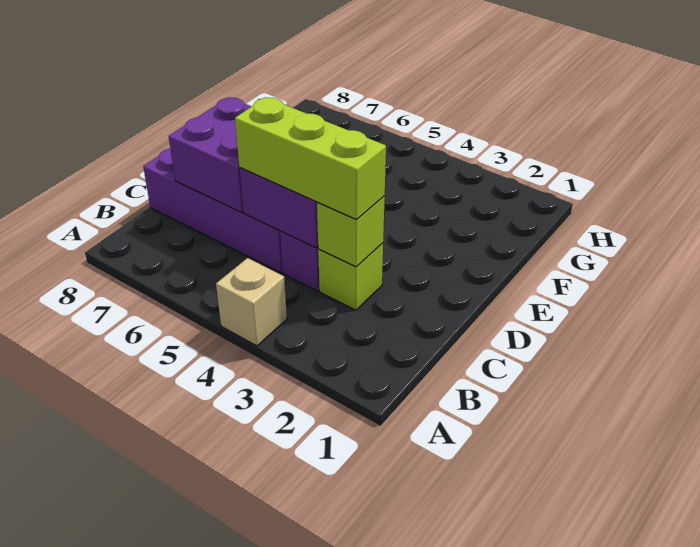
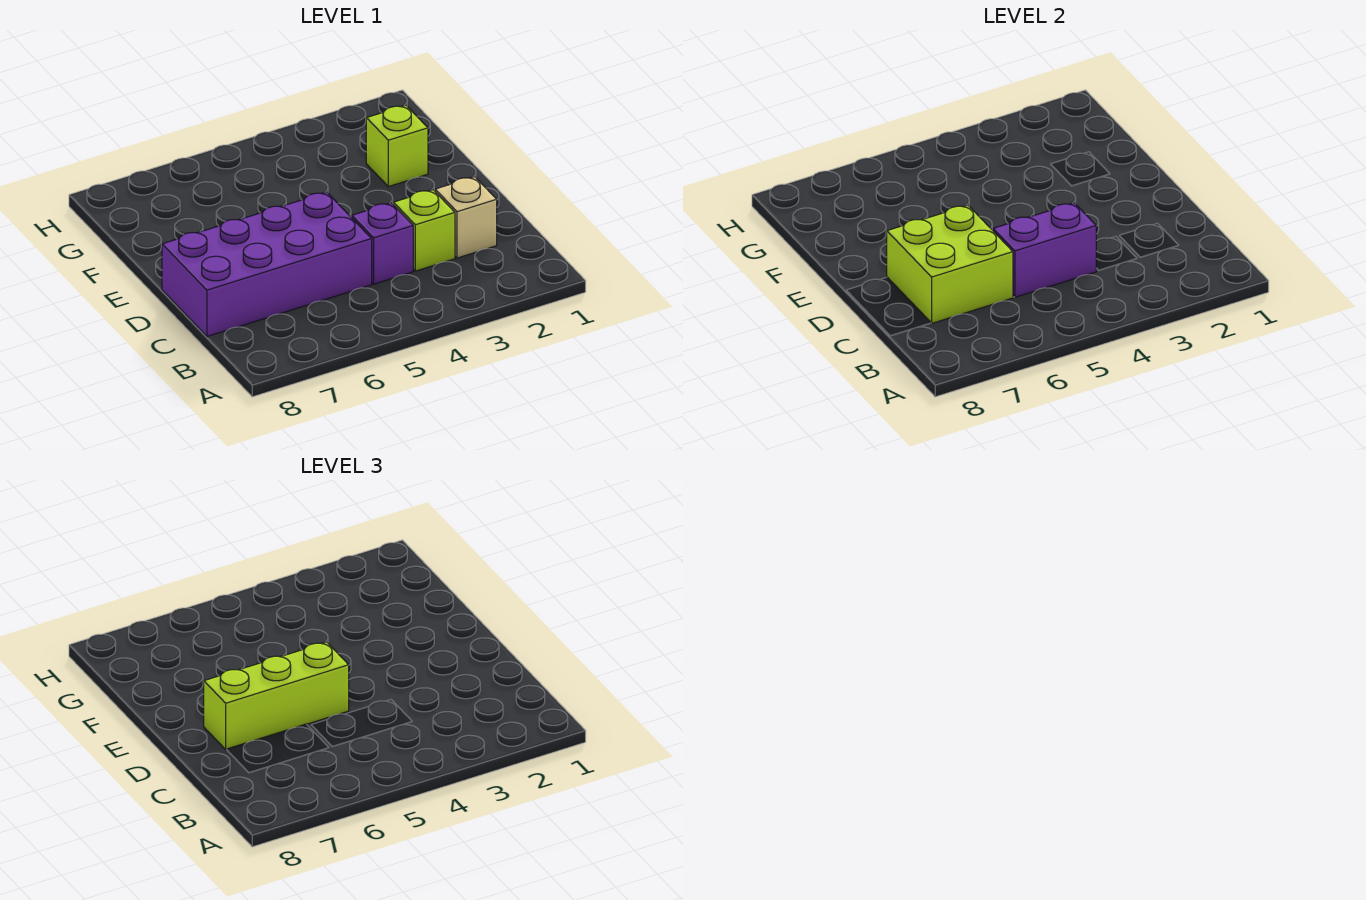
tan brick A4 level 1 -> tan brick C2 level 1
lime brick C3 level 2 -> lime brick F2 level 1
lime brick C3:C5 level 3 -> lime brick D5:D7 level 3
purple brick C6:D7 level 2 -> lime brick C6:D7 level 2

